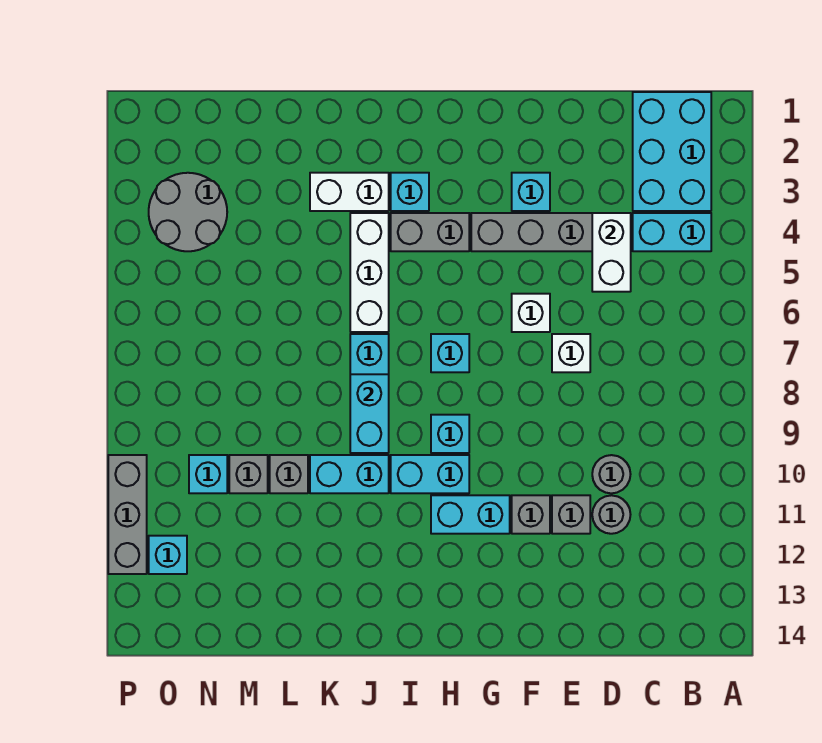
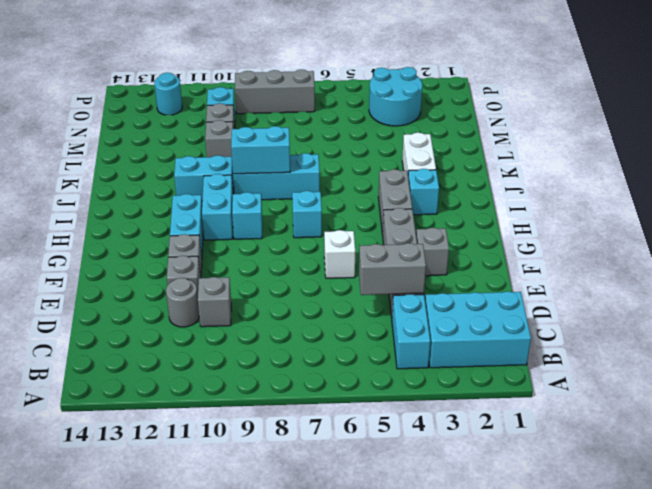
white brick D4:D5 level 2 -> grey brick D4:D5 level 2
grey round brick D10 level 1 -> grey brick D10 level 1
white brick E7 level 1 -> none
cyan brick F3 level 1 -> grey brick F3 level 1
white brick J4:J6 level 1 -> none
cyan brick J10:K10 level 1 -> cyan brick J10:J11 level 1
grey round brick N3:O4 level 1 -> cyan round brick N3:O4 level 1
cyan brick O12 level 1 -> cyan round brick O12 level 1
grey brick P10:P12 level 1 -> grey brick O7:O9 level 1

